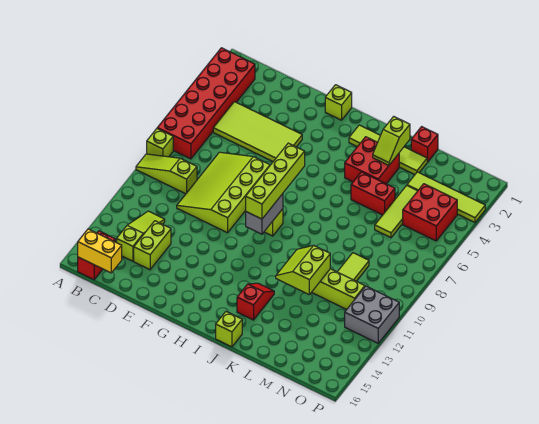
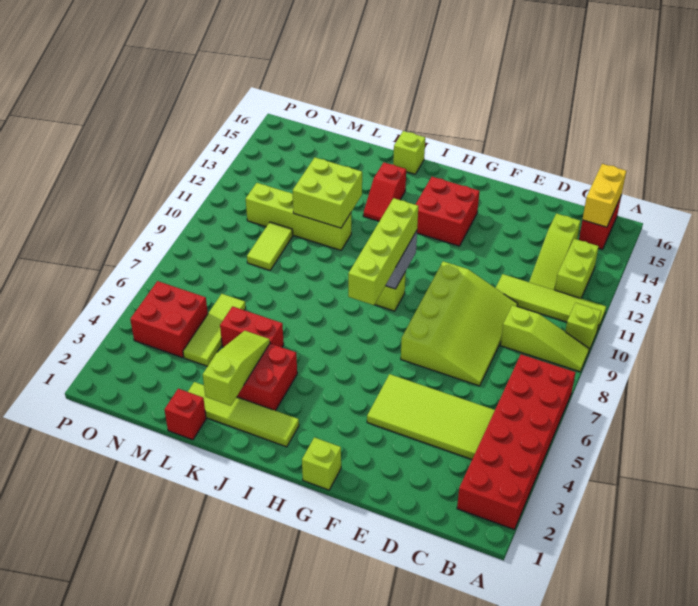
lime brick A8 level 1 -> lime brick A10 level 1
yellow brick B16:C16 level 2 -> yellow brick B15:B16 level 2
lime brick D13:D14 level 1 -> lime brick B12:B13 level 1
none -> red brick G13:H14 level 1
lime slope K2:K3 level 2 top 2 -> lime slope K2:K4 level 2 top 2
lime slope K11:L12 level 2 top L -> lime brick K11:L12 level 2
lime tile M3:P3 level 1 -> lime tile A11:D11 level 1
grey brick O11:P12 level 1 -> none

